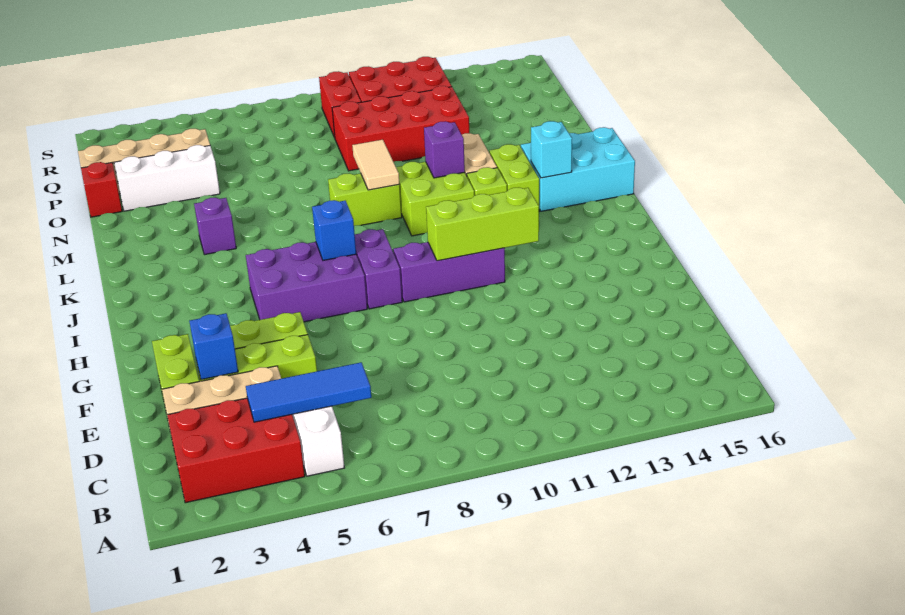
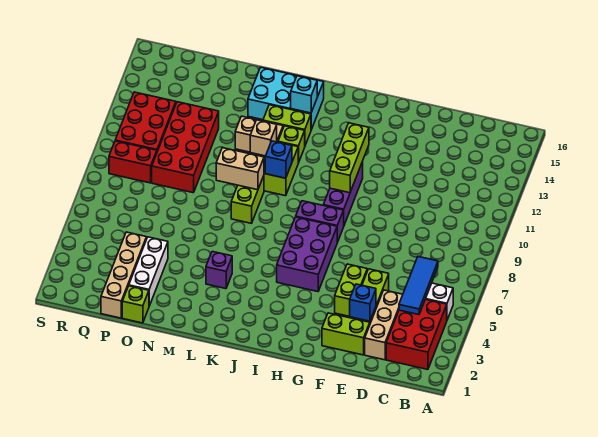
blue brick I7 level 2 -> blue brick K10 level 2
cyan brick K14:L16 level 1 -> cyan brick K14:M15 level 1
tan tile L9:M9 level 2 -> tan brick L9:M9 level 2
purple brick L11 level 2 -> tan brick L11 level 2
red brick O1 level 1 -> lime brick O1 level 1

